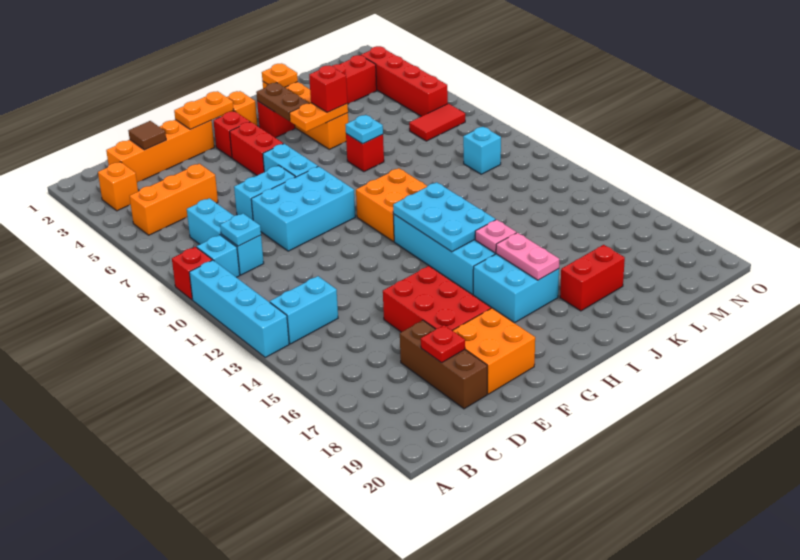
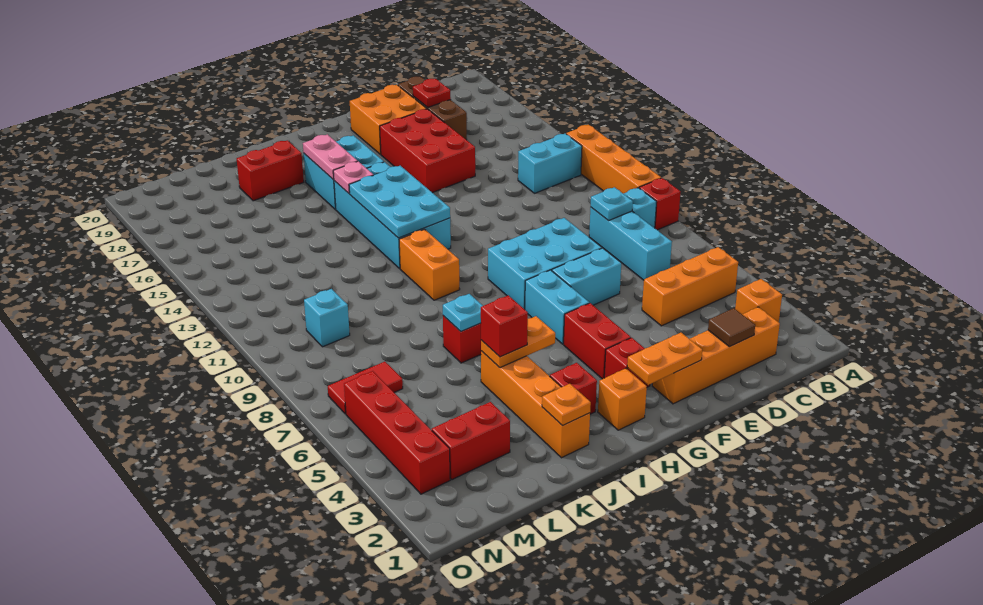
cyan brick A10:A13 level 1 -> orange brick A10:A13 level 1
orange brick H10:I11 level 1 -> orange brick I10:I11 level 1
brown plate I3:I4 level 2 -> none

